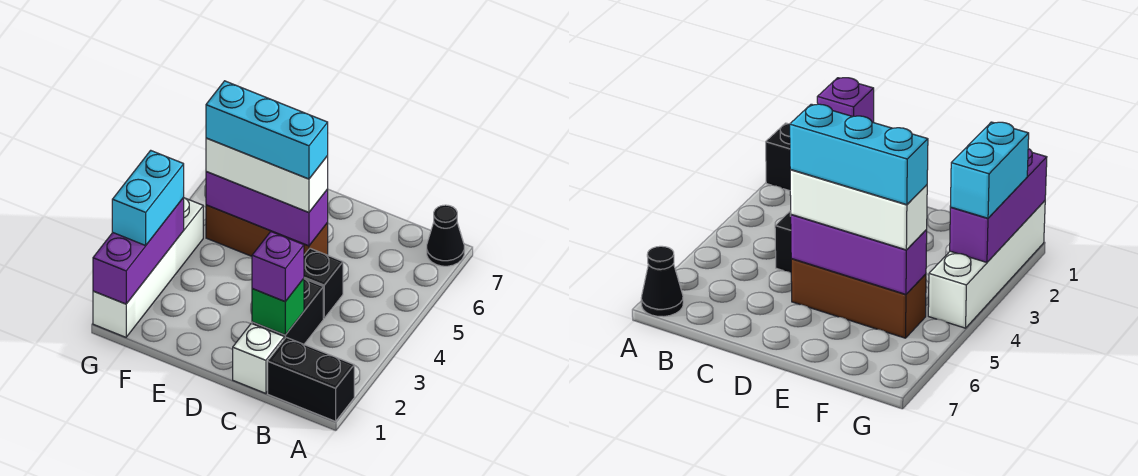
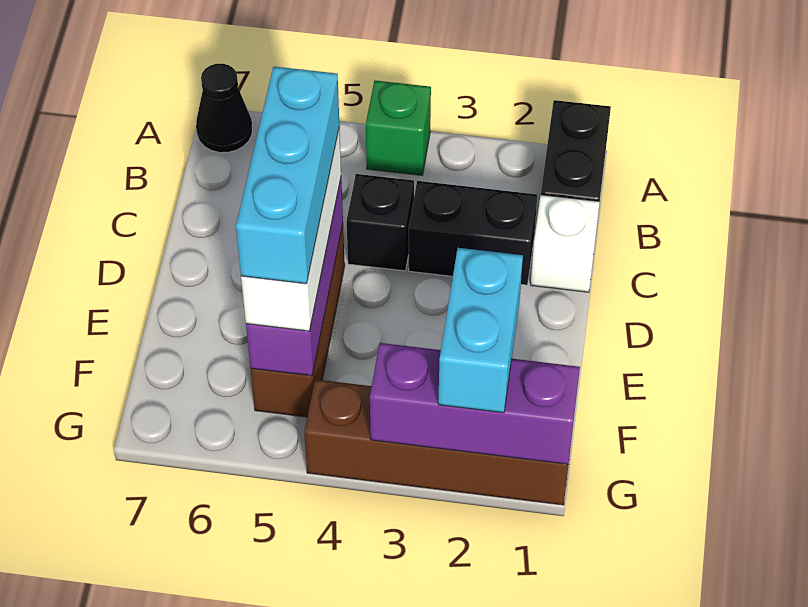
green brick C2 level 2 -> green brick A4 level 1
purple brick C2 level 3 -> none
white brick G1:G4 level 1 -> brown brick G1:G4 level 1
cyan brick G2:G3 level 3 -> cyan brick F2:G2 level 3

